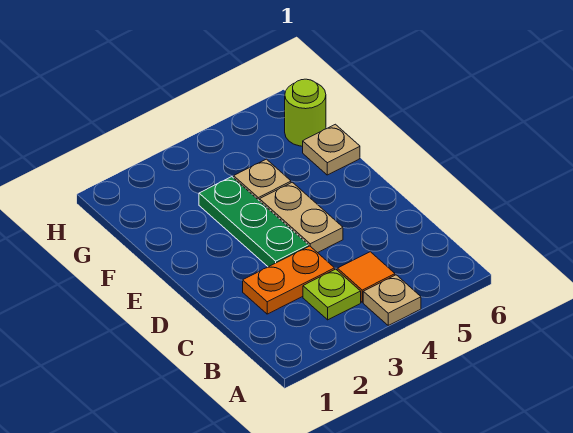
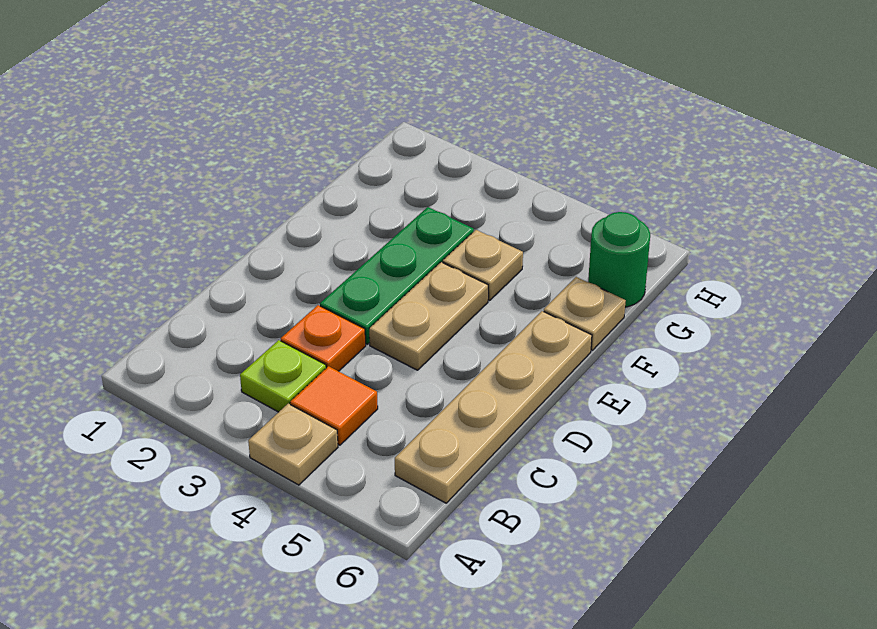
none -> tan plate B6:E6 level 1
orange plate C2:C3 level 1 -> orange plate C3 level 1
lime round brick G6 level 1 -> green round brick G6 level 1

